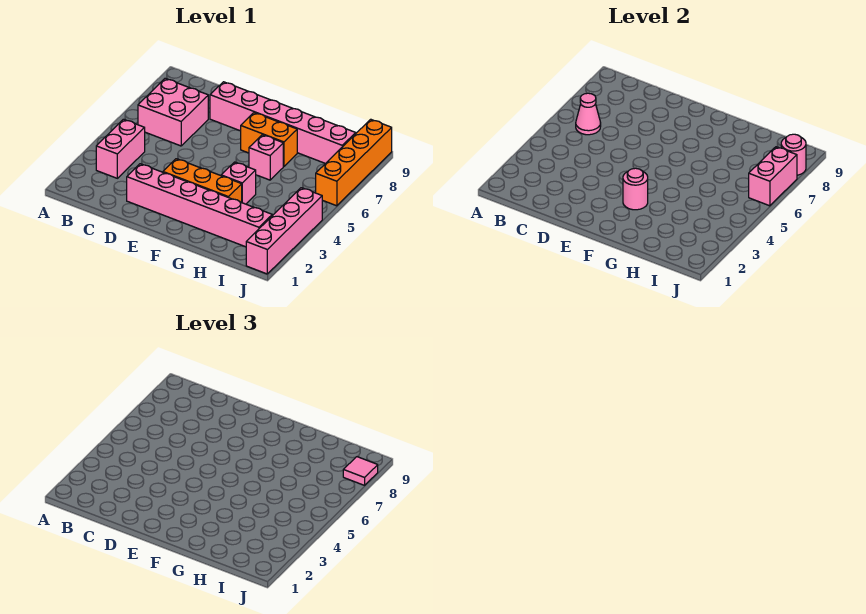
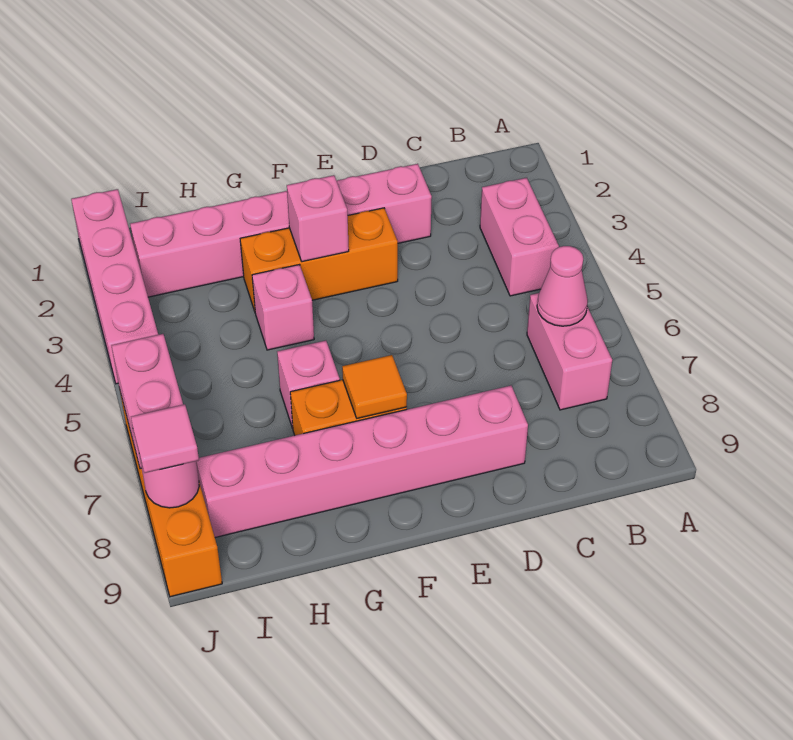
pink brick B6:C7 level 1 -> pink brick B6:B7 level 1
pink round brick F3 level 2 -> pink brick F3 level 2
none -> orange tile F7 level 2

